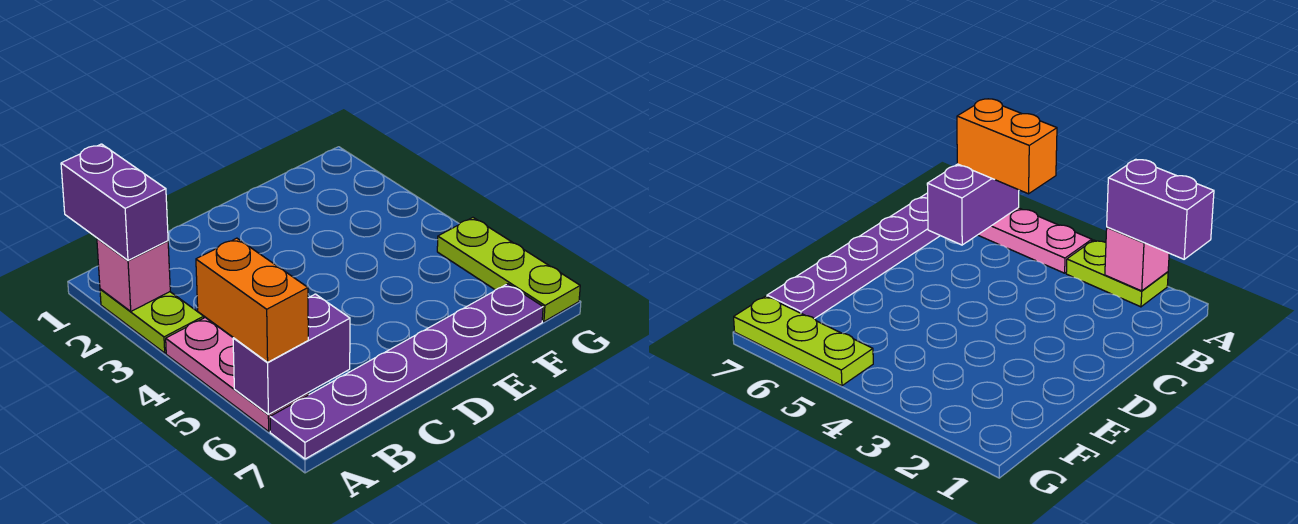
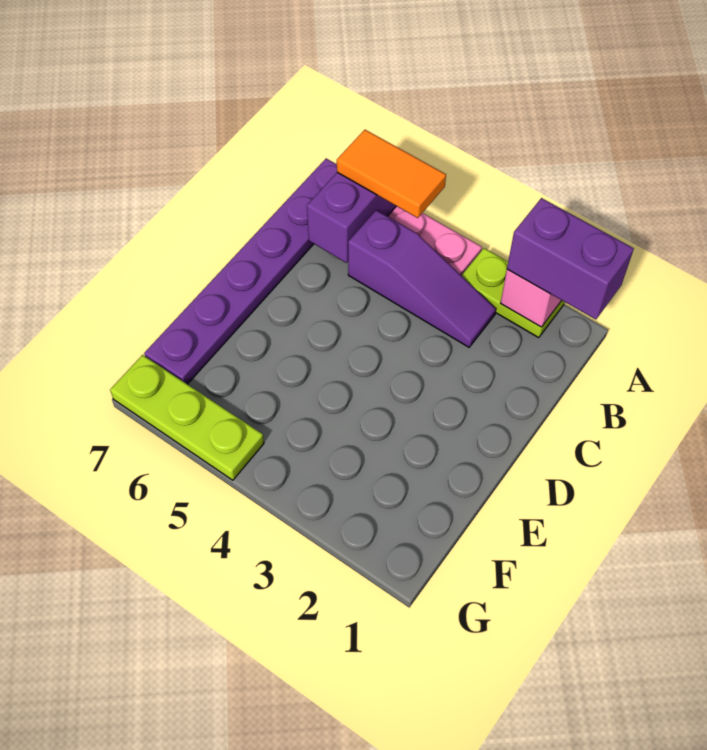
orange brick A5:A6 level 3 -> orange tile A5:A6 level 3
none -> purple slope B3:B5 level 1 top 5

